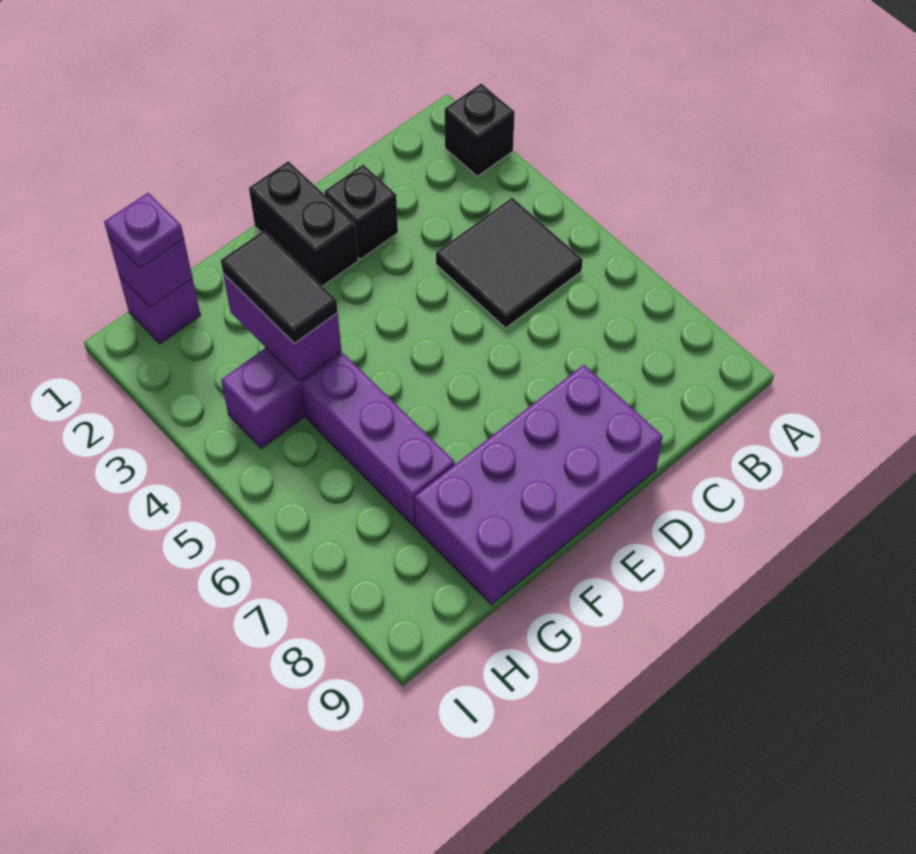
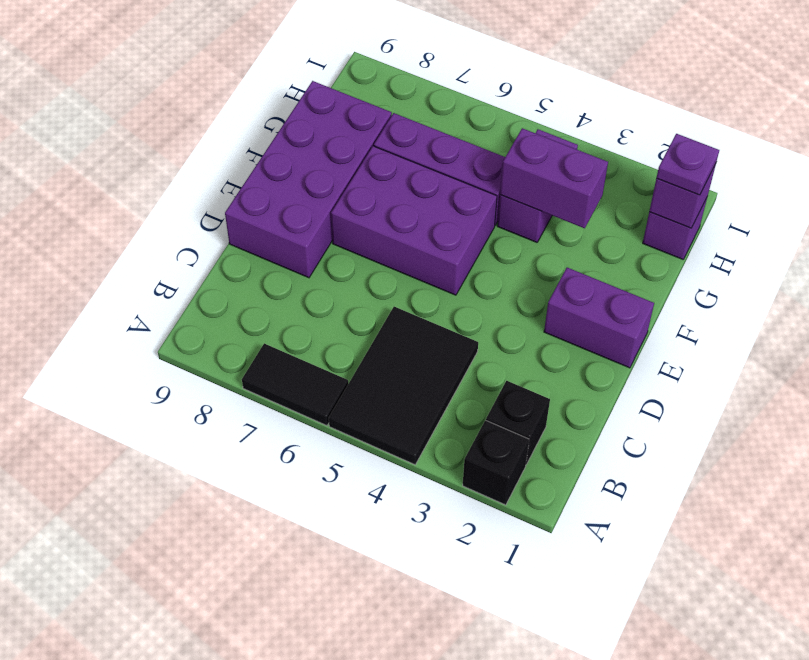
black tile B4:C5 level 1 -> black tile A4:C5 level 1
black brick D2 level 1 -> black brick B2 level 1
black brick E1:E2 level 1 -> purple brick E1:E2 level 1
none -> purple brick E5:F7 level 1
black tile G3:G4 level 3 -> black tile A6:A7 level 1

